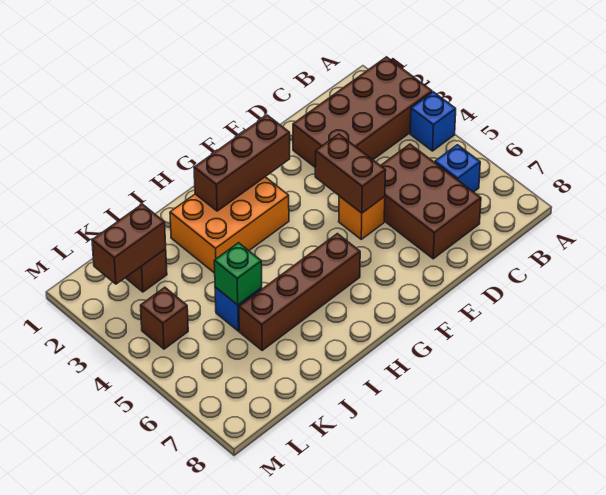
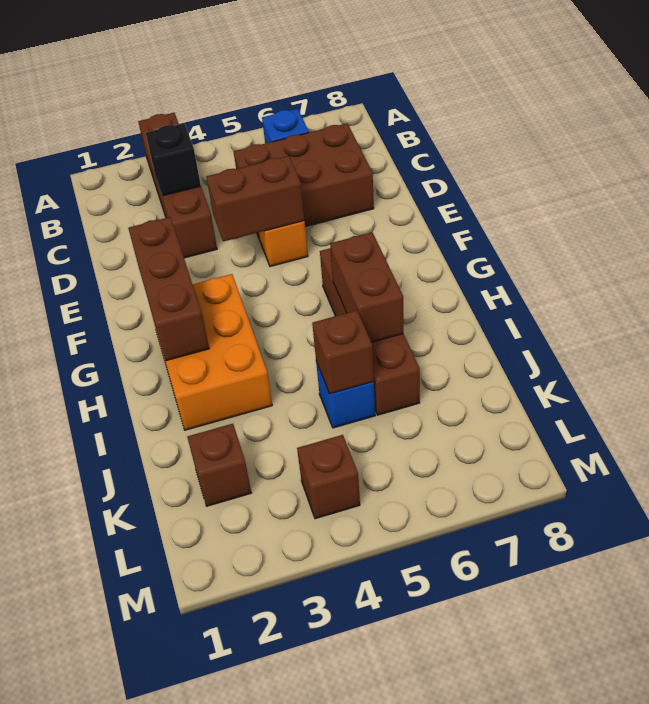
brown brick A2:D3 level 1 -> brown brick A3:D3 level 1
blue brick A4 level 1 -> none
none -> black brick C3 level 2
green brick J5 level 2 -> brown brick J5 level 2
brown brick K2:L2 level 2 -> brown brick H6:I6 level 2

